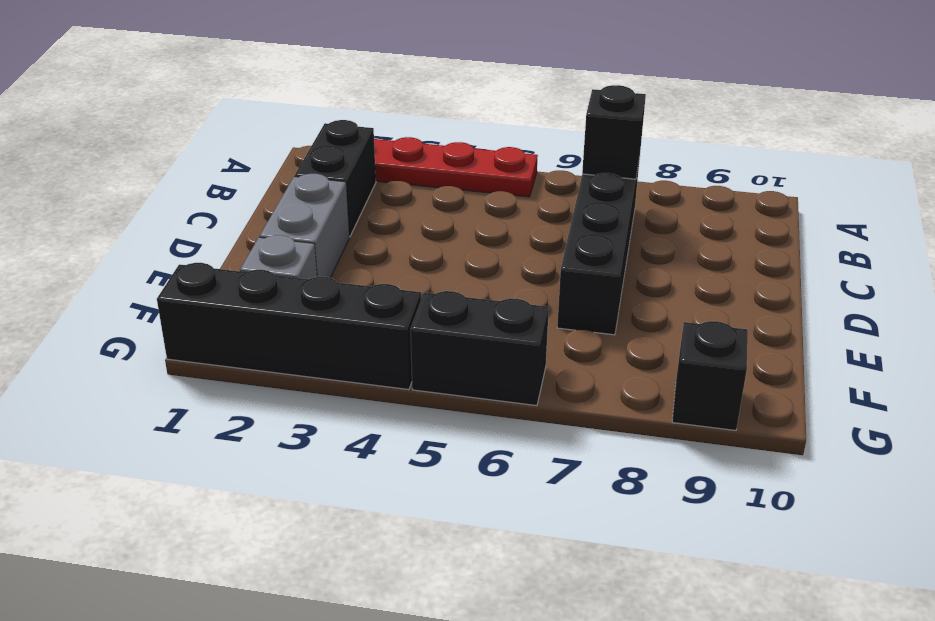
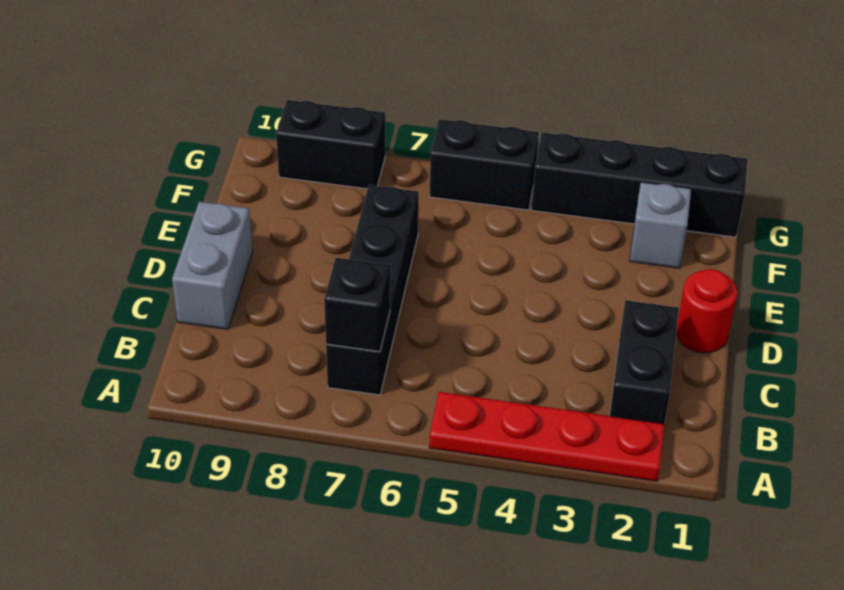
none -> red round brick D1 level 1
grey brick D2:E2 level 1 -> grey brick C10:D10 level 1
black brick G9 level 1 -> black brick G8:G9 level 1

